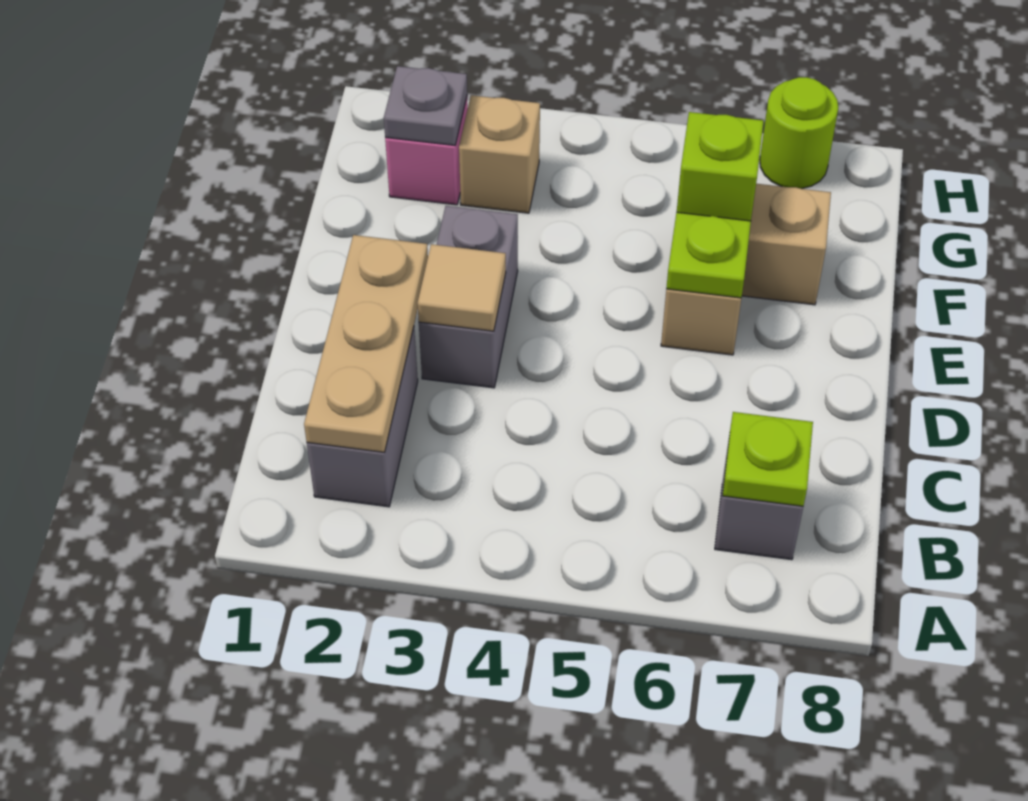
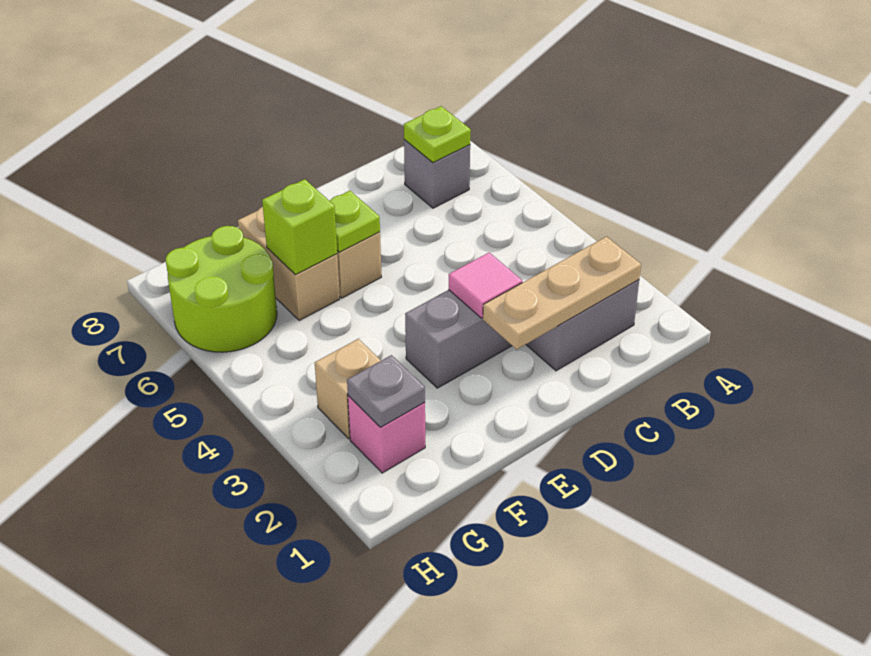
tan tile D3 level 2 -> pink tile D3 level 2
lime round brick H7 level 1 -> lime round brick G6:H7 level 1

